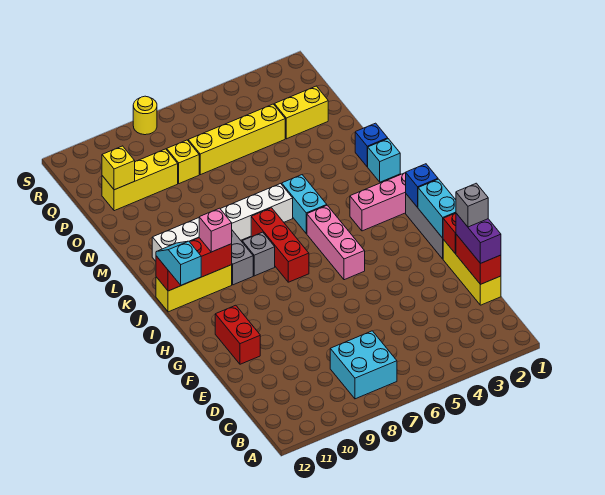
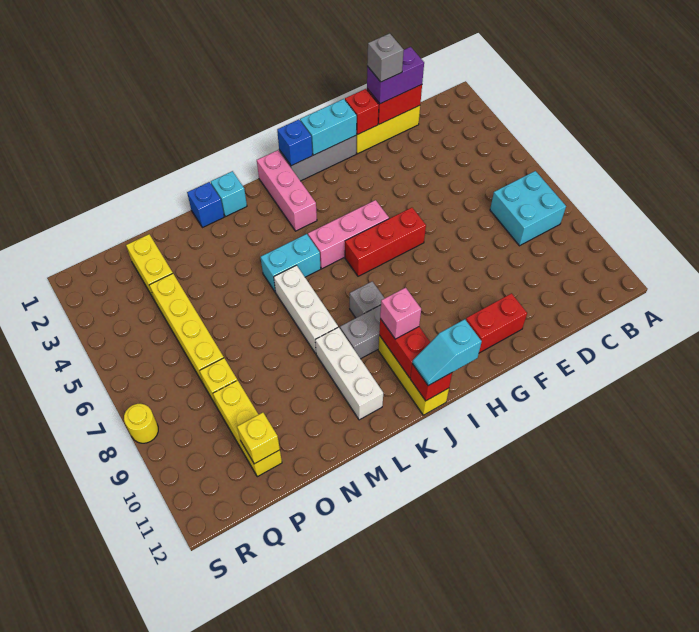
red brick I7:K7 level 1 -> red brick G6:I6 level 1

